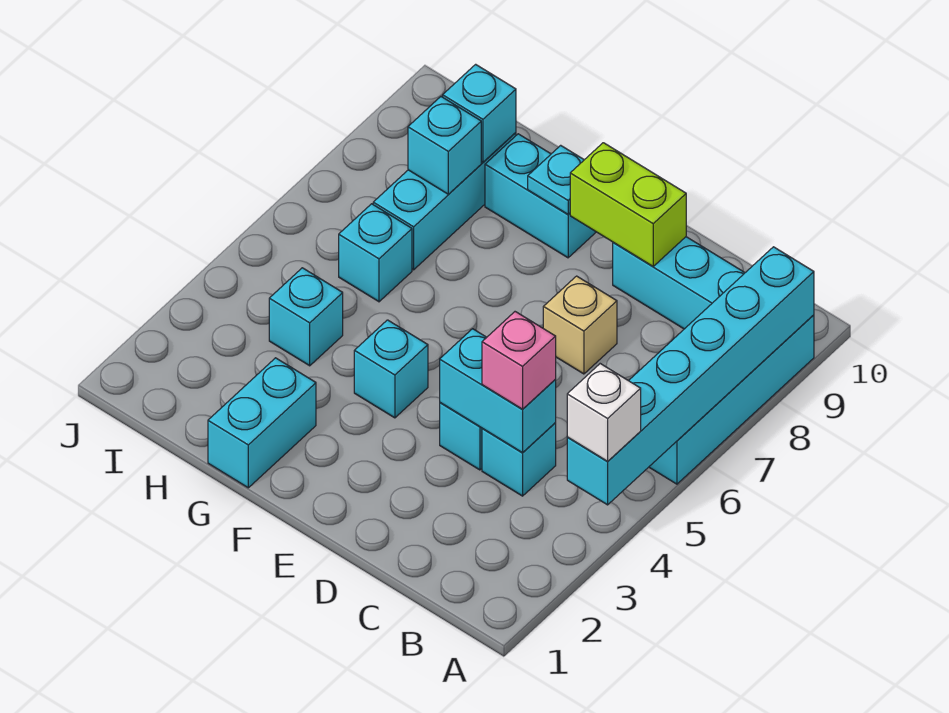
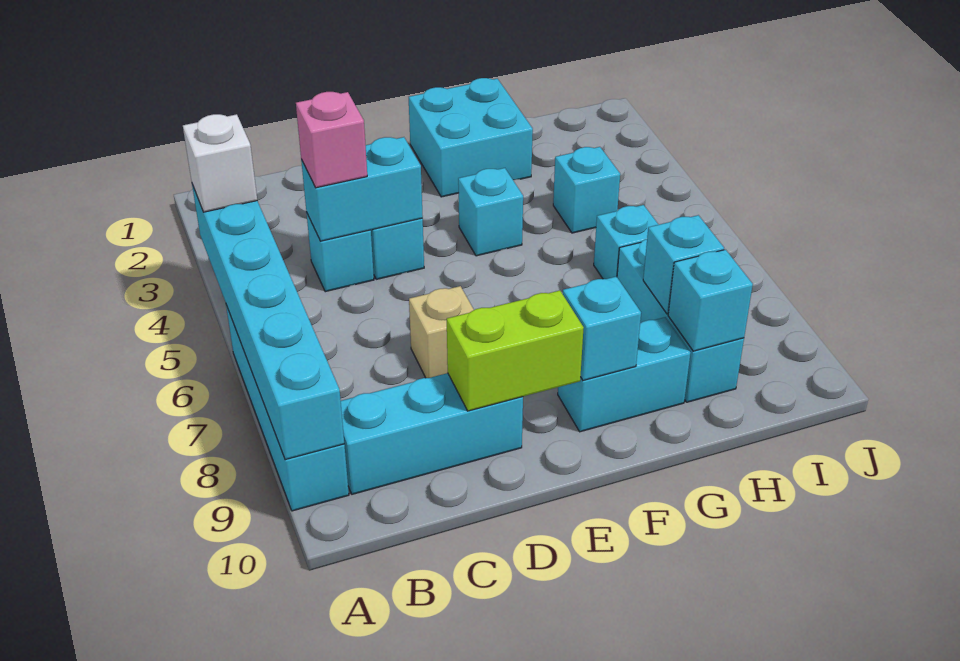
cyan plate F9 level 2 -> cyan brick F9 level 2
cyan brick G1:G2 level 1 -> cyan brick F1:G2 level 1

